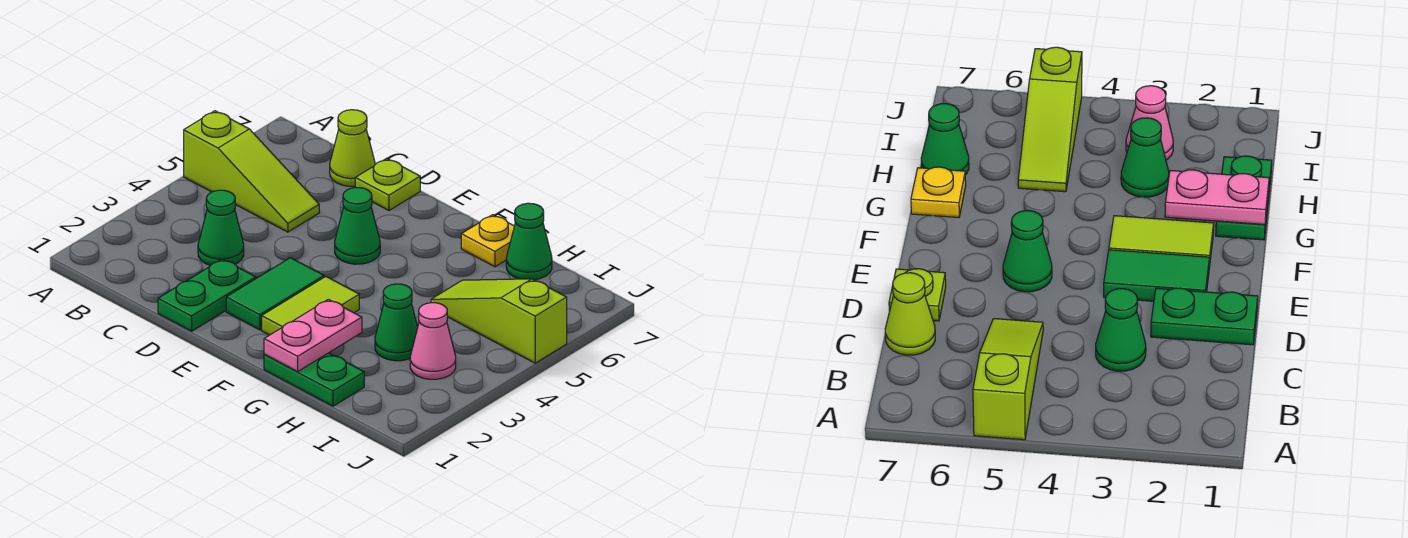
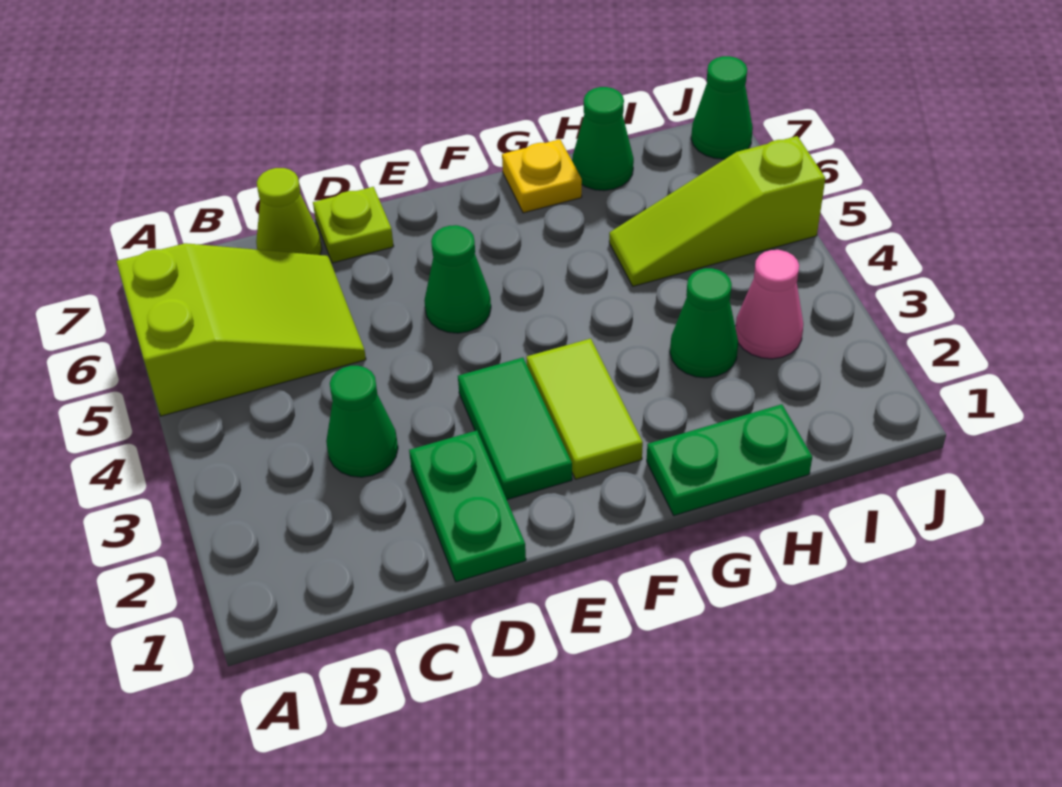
lime slope A5:C5 level 1 top A -> lime slope A5:C6 level 1 top A
pink plate G1:G2 level 2 -> none
none -> green cone J7 level 1

